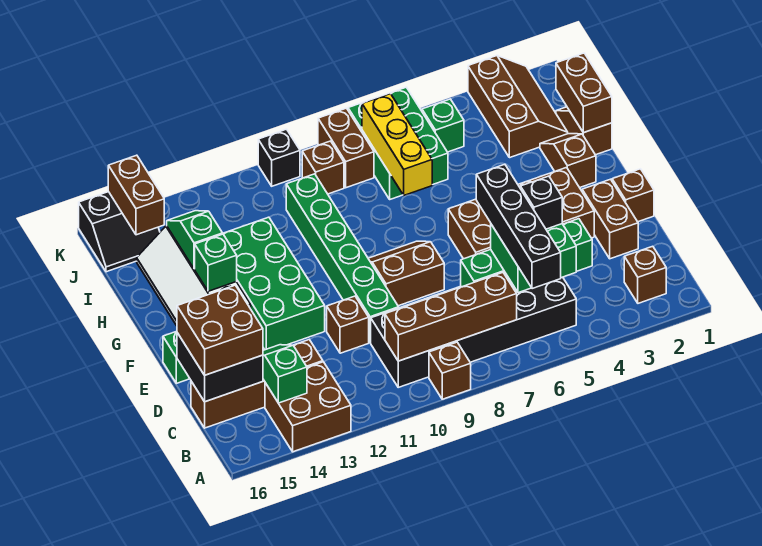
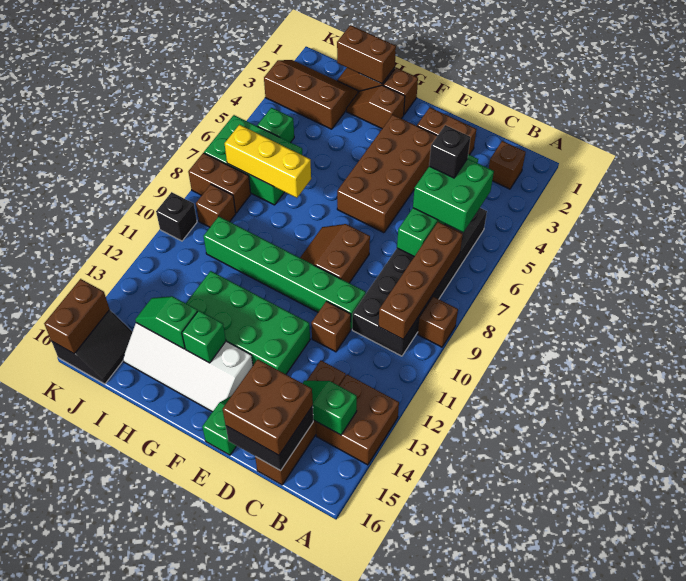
black brick A6:D6 level 4 -> none
brown brick E1 level 1 -> brown brick G1 level 1
brown brick J15:K15 level 2 -> brown brick K15:K16 level 2

